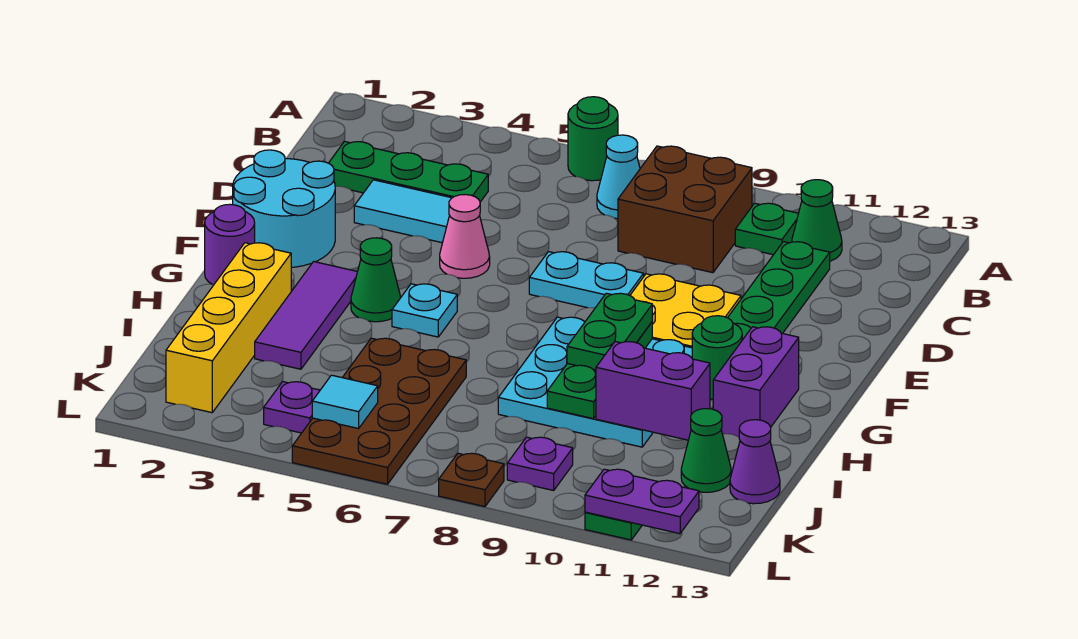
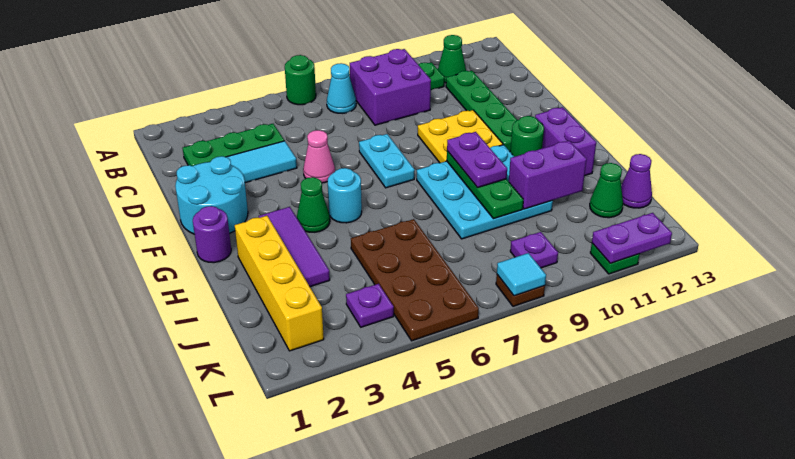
brown brick B8:C9 level 1 -> purple brick B8:C9 level 1
cyan plate E7:E8 level 1 -> cyan plate E7:F7 level 1
cyan plate G5 level 1 -> cyan round brick G5 level 1
green plate G9:H9 level 3 -> purple plate G9:H9 level 3
cyan tile K5 level 2 -> cyan tile L8 level 2

